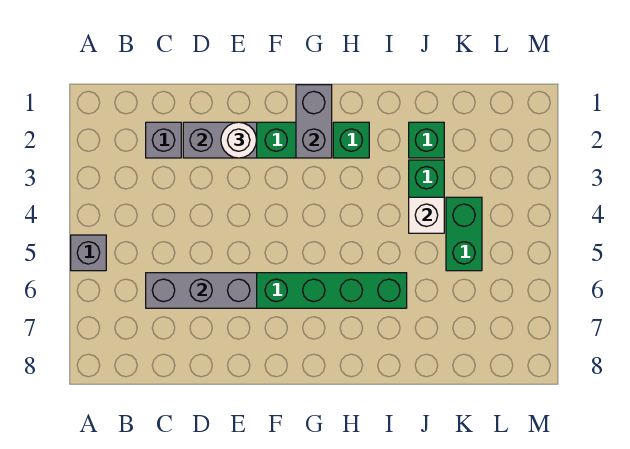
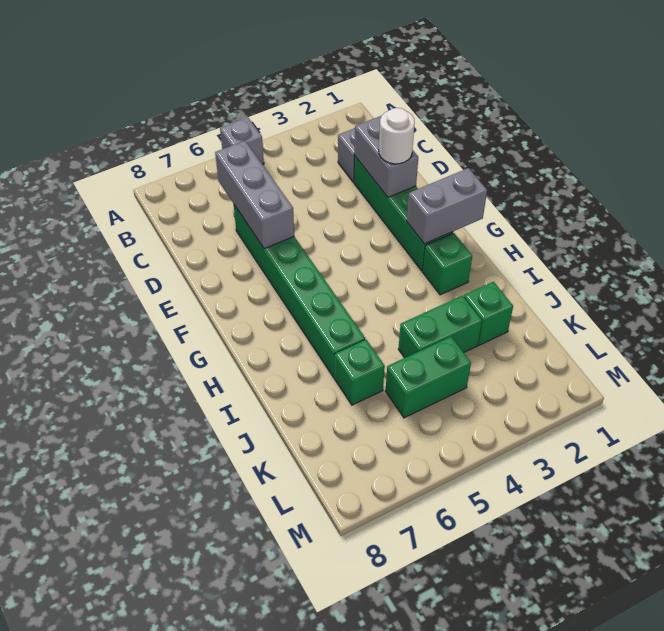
white brick J4 level 2 -> none
none -> green brick J6 level 1

